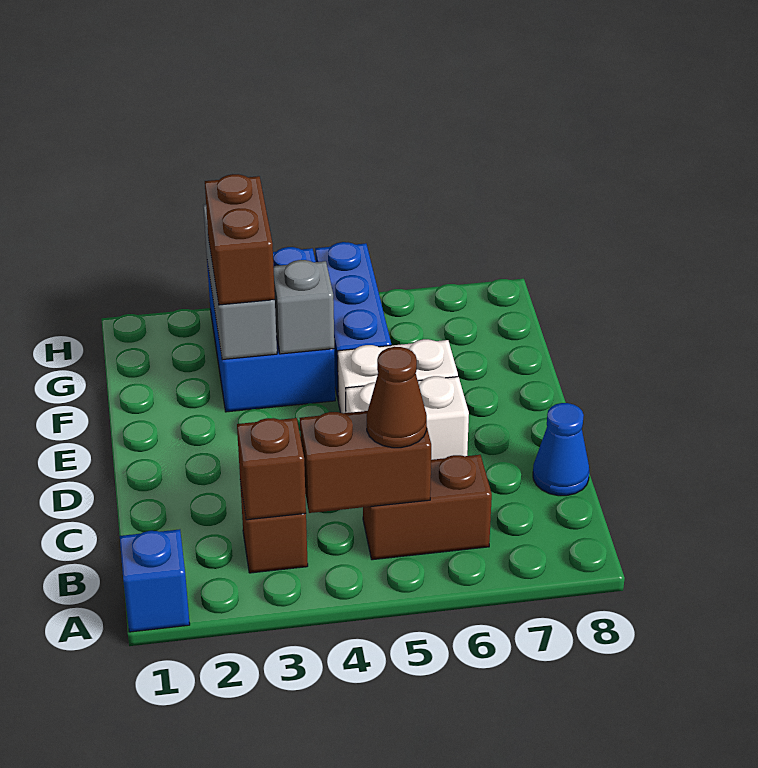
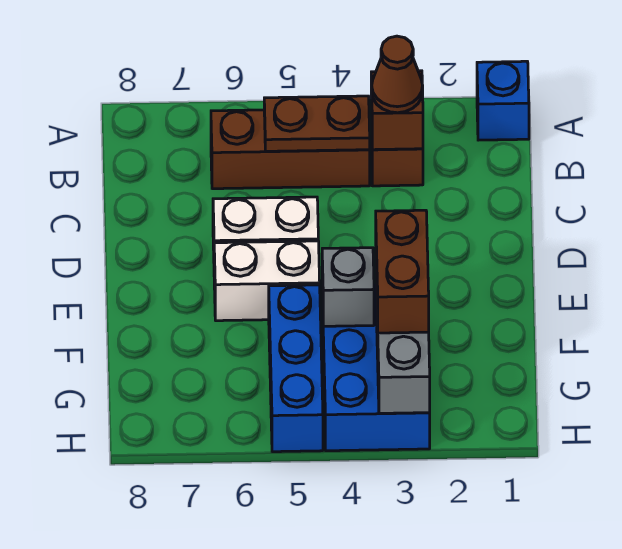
brown brick B4:B5 level 2 -> brown plate B4:B5 level 2
brown brick B5:B6 level 1 -> brown brick B4:B6 level 1
brown cone B5 level 3 -> brown cone B3 level 3
blue cone C8 level 1 -> none

